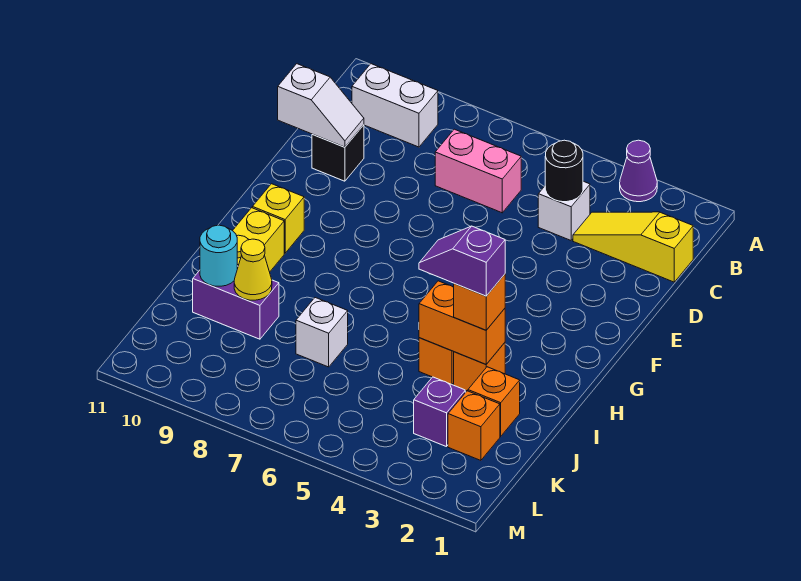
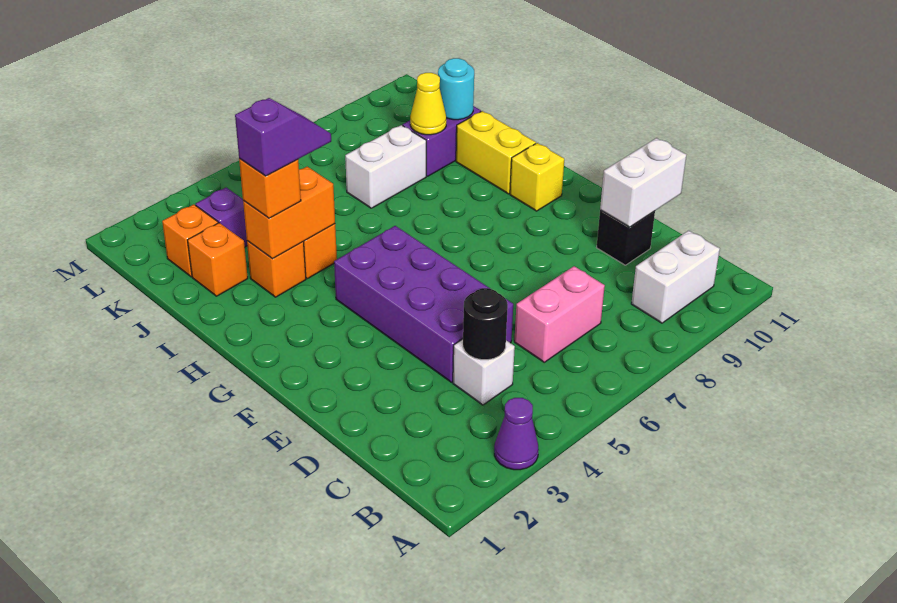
yellow slope C1:C3 level 1 top 1 -> none
none -> purple brick D4:G5 level 1
white slope D10:D11 level 2 top 11 -> white brick D10:D11 level 2
white brick J7 level 1 -> white brick J7:J8 level 1

